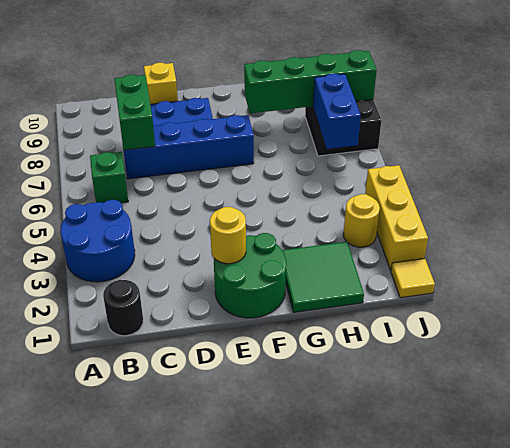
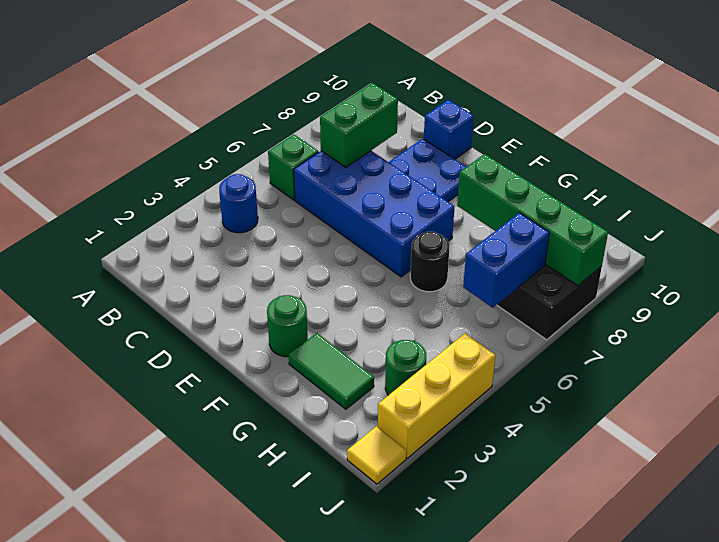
blue round brick A3:B4 level 1 -> blue round brick B4 level 1
black round brick B1 level 1 -> black round brick G6 level 1
blue brick C7:F7 level 1 -> blue brick C6:F7 level 1
yellow brick D10 level 1 -> blue brick D10 level 1
green round brick E1:F2 level 1 -> green round brick F2 level 1
yellow round brick E2 level 2 -> none
green tile G1:H2 level 1 -> green tile G2:H2 level 1
yellow round brick I3 level 1 -> green round brick I3 level 1

